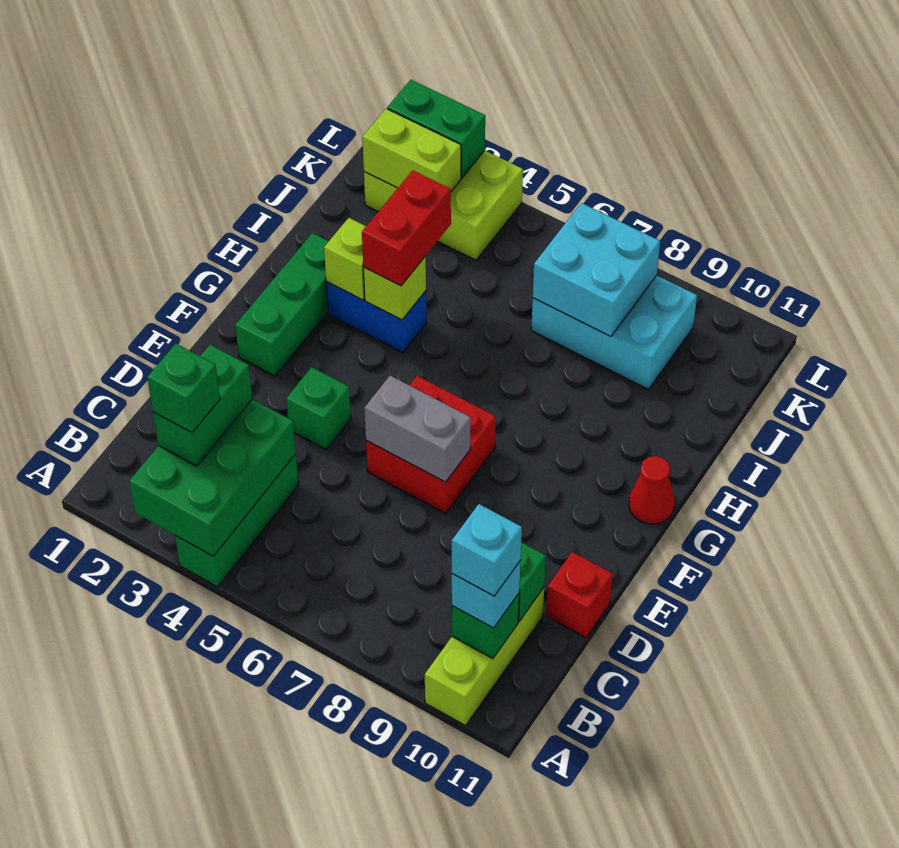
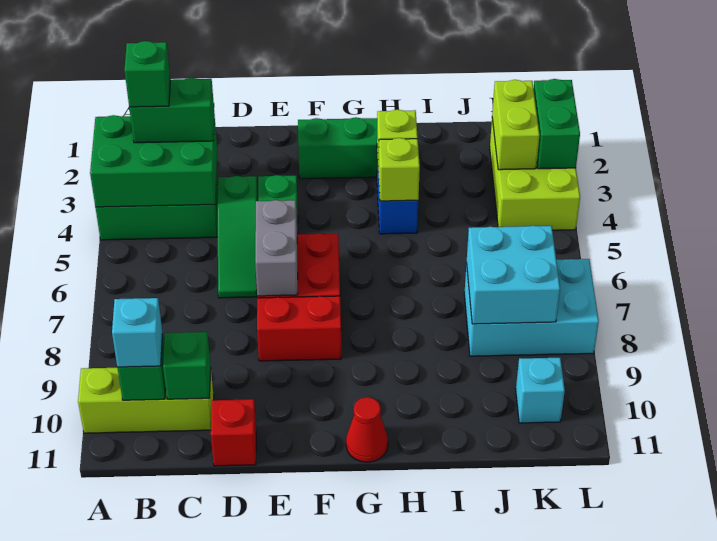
cyan brick B10 level 4 -> cyan brick K10 level 1
none -> green slope D4:D6 level 1 top 4
red brick H4:I4 level 3 -> red brick E8:F8 level 1
cyan brick J7:K9 level 1 -> cyan brick J7:L8 level 1

